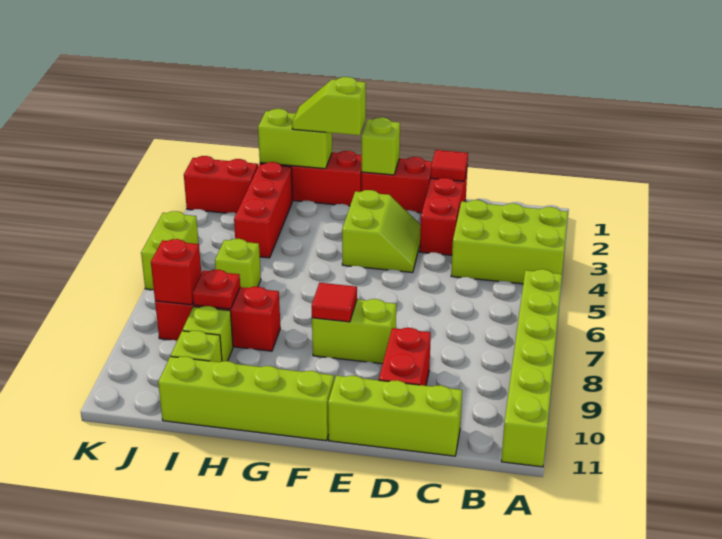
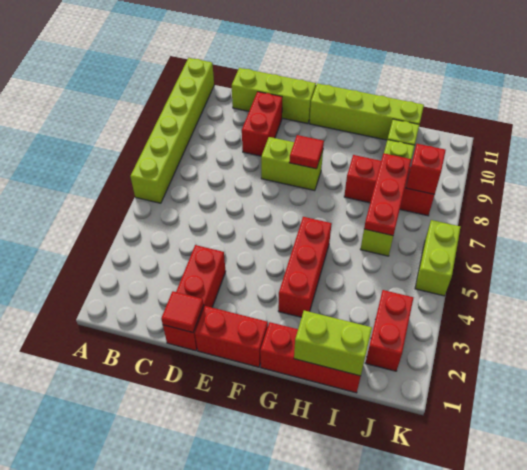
lime brick A3:C4 level 1 -> none
lime slope E3:F4 level 1 top F -> none
lime brick F1 level 2 -> none
lime slope G1:H1 level 3 top G -> none
red brick I2:I4 level 1 -> red brick G3:G5 level 1
red plate I8 level 2 -> red plate I6:I8 level 2
red brick J2:K2 level 1 -> red brick J2:J3 level 1

